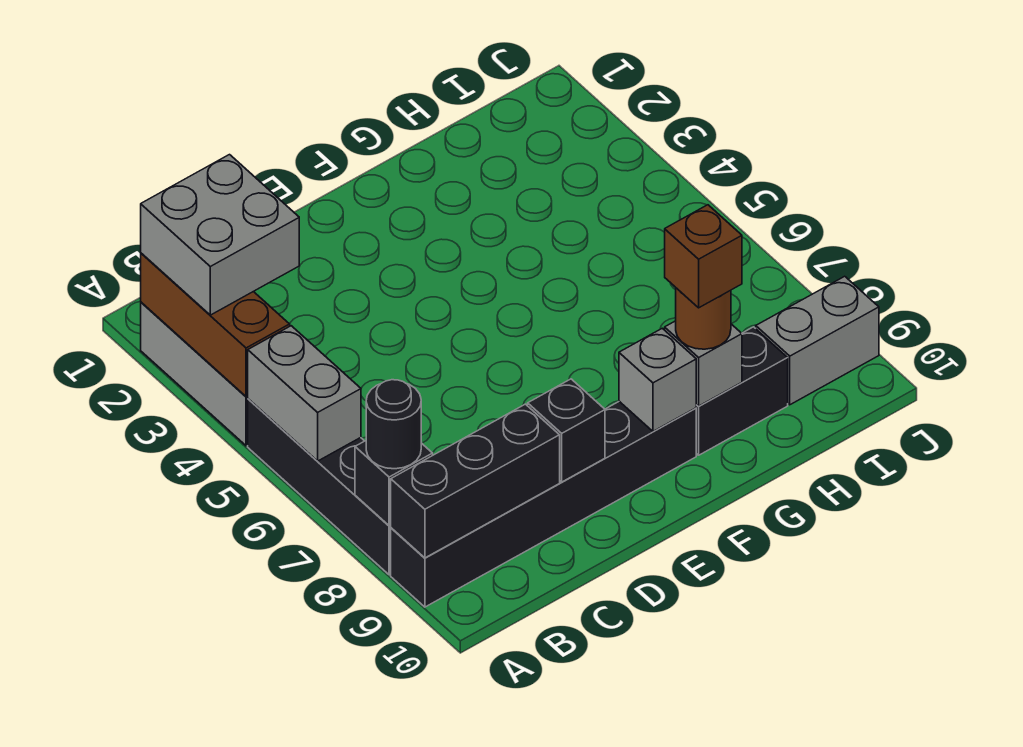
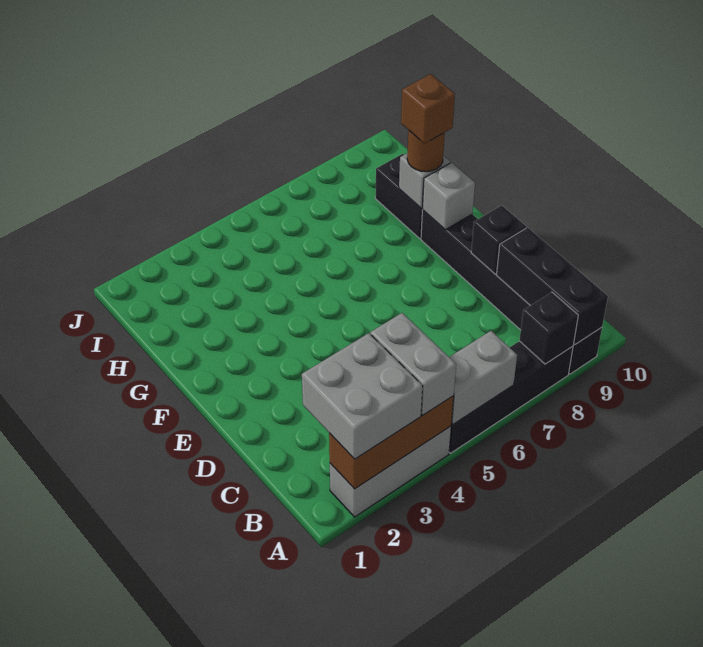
black round brick A8 level 3 -> none
grey brick I9:J9 level 1 -> grey brick A4:B4 level 3

